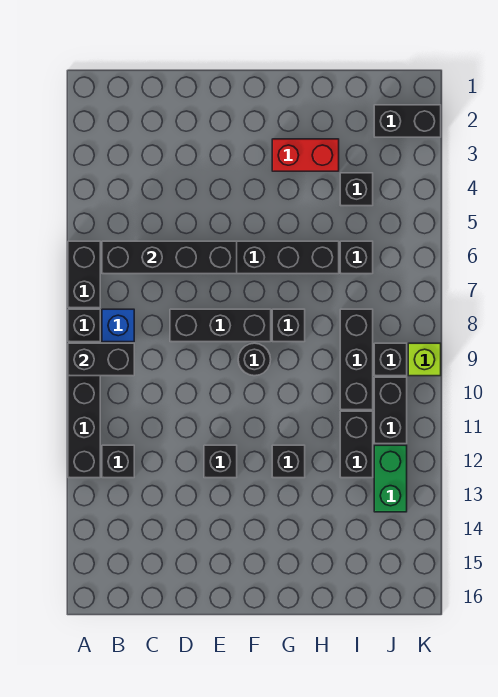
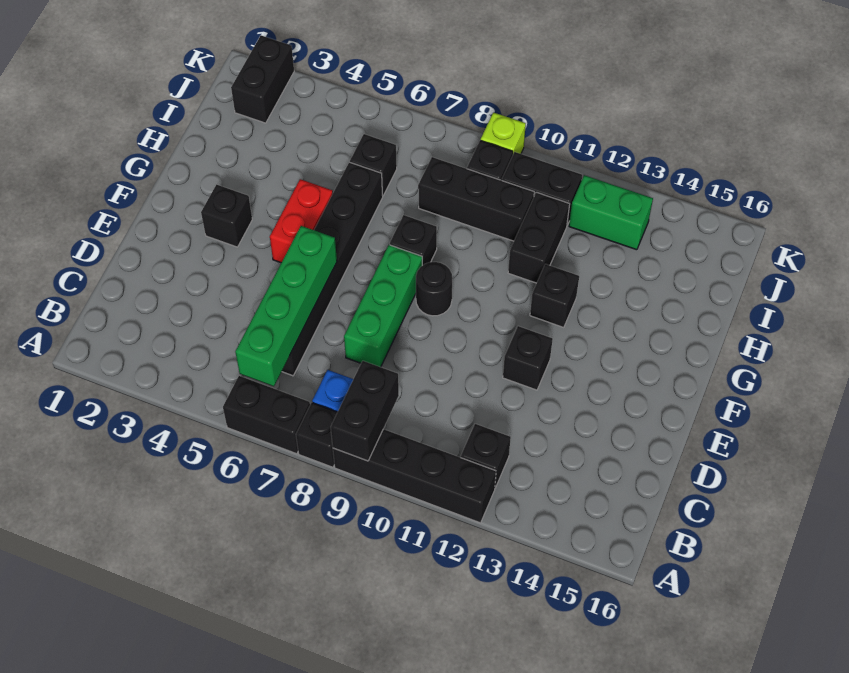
black brick B6:E6 level 2 -> green brick B6:E6 level 2
black brick D8:F8 level 1 -> green brick D8:F8 level 1
red brick G3:H3 level 1 -> red brick F5:G5 level 1
black brick I4 level 1 -> black brick F3 level 1
black brick I11:I12 level 1 -> black brick H11:I11 level 1

